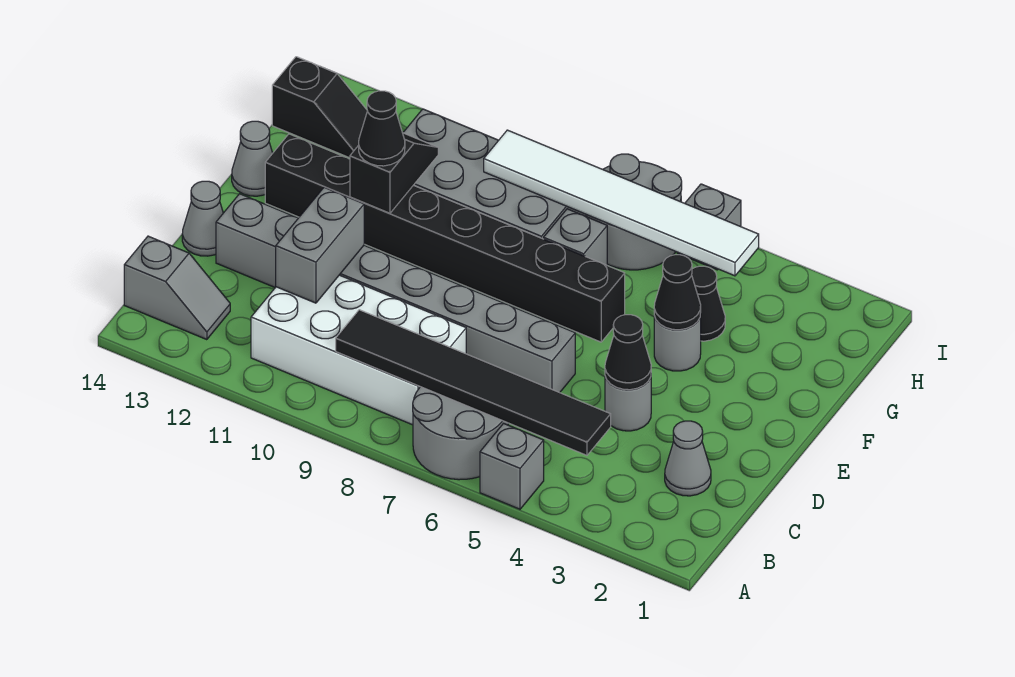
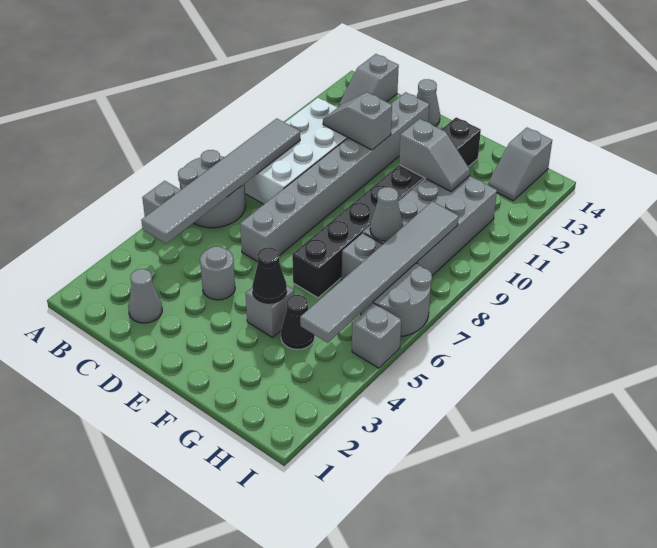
black tile B4:B9 level 2 -> grey tile B4:B9 level 2
grey brick C11:D11 level 2 -> grey slope C11:D11 level 2 top D
black cone D4 level 2 -> none
grey round brick F4 level 1 -> grey brick F4 level 1
black slope F11:G11 level 2 top F -> grey slope F11:G11 level 2 top F
black cone F11 level 3 -> none
grey cone F14 level 1 -> grey cone G8 level 2
white tile H4:H9 level 2 -> grey tile H4:H9 level 2
black slope H13:H14 level 1 top 14 -> grey slope H13:H14 level 1 top 14

